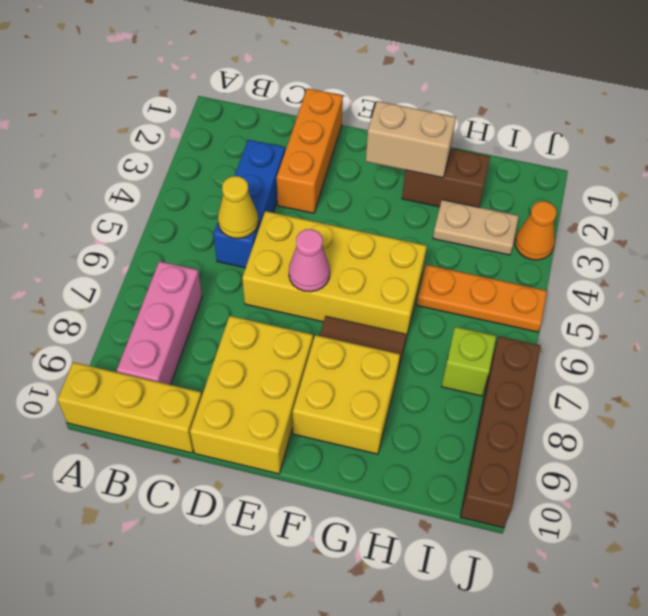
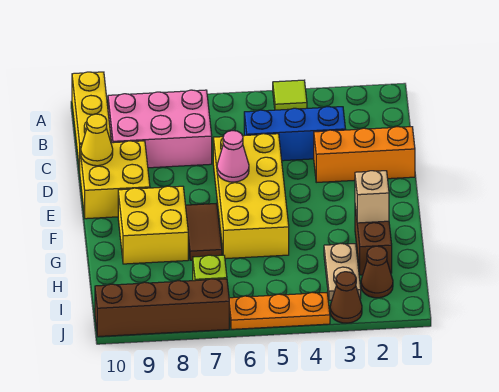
none -> lime tile A4 level 1
pink brick B7:B9 level 1 -> pink brick B7:C9 level 1
yellow cone C5 level 2 -> yellow cone D10 level 2
yellow brick D8:E10 level 1 -> yellow brick D9:E10 level 1
tan brick F2:G2 level 2 -> tan brick G2 level 2
orange plate H5:J5 level 1 -> orange plate J4:J6 level 1
none -> brown cone I2 level 1
orange cone J3 level 1 -> brown cone J3 level 1

